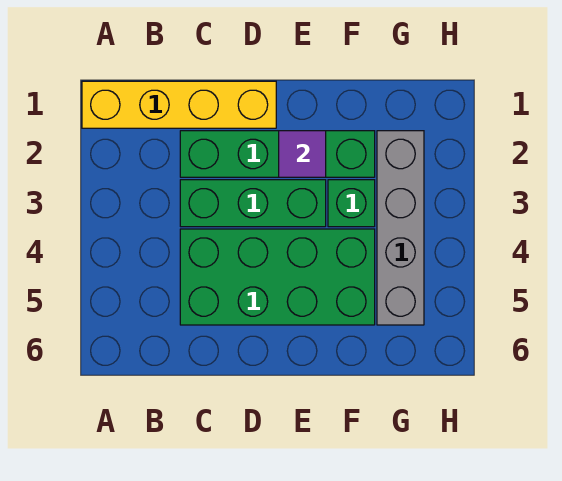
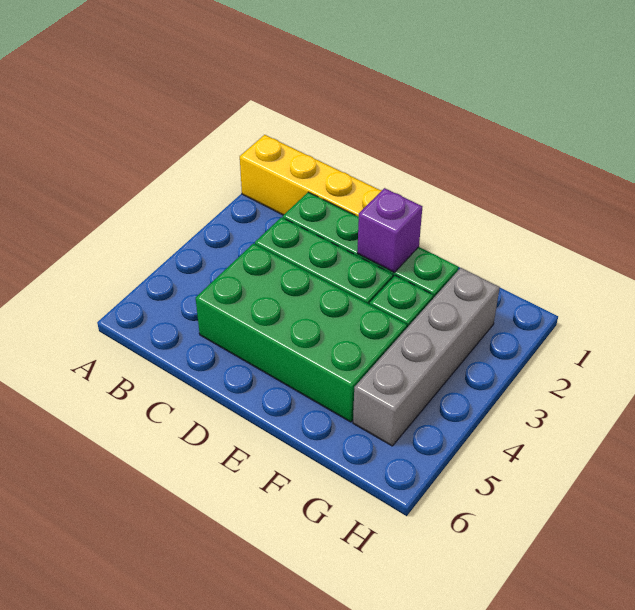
purple tile E2 level 2 -> purple brick E2 level 2

